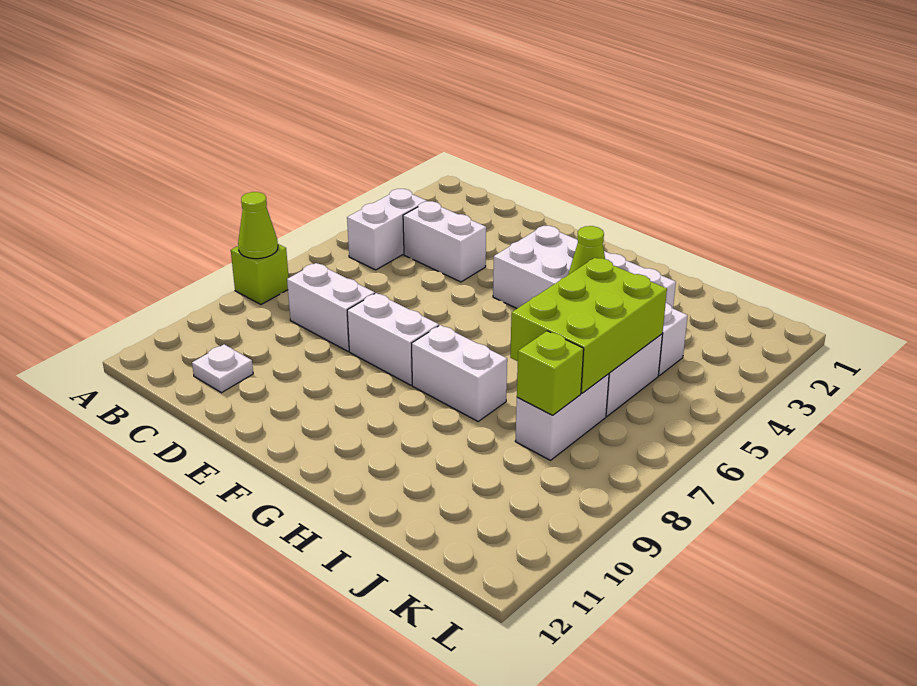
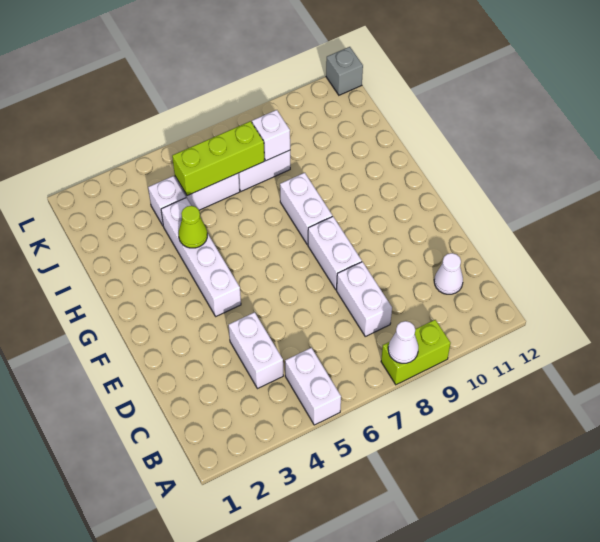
lime brick A8 level 1 -> lime brick A8:A9 level 1
lime cone A8 level 2 -> white cone A8 level 2
white brick B4:B5 level 1 -> white brick A5:B5 level 1
white plate C11 level 1 -> white cone C11 level 1
white brick F3:I4 level 1 -> white brick F4:I4 level 1
lime brick I5:J7 level 2 -> lime brick J5:J7 level 2
lime brick J8 level 2 -> white brick J8 level 2
none -> grey brick L12 level 1

